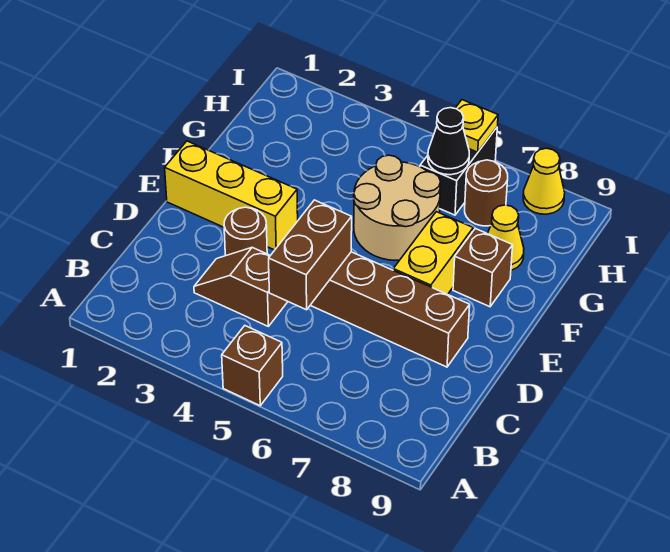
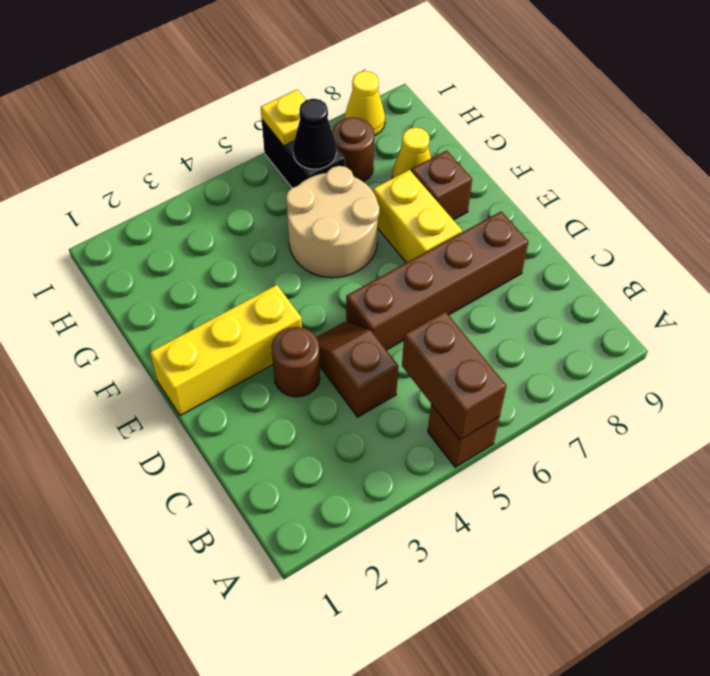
brown slope C3:C4 level 1 top 4 -> brown slope C4:D4 level 1 top C
brown brick C5:D5 level 2 -> brown brick A5:B5 level 2

